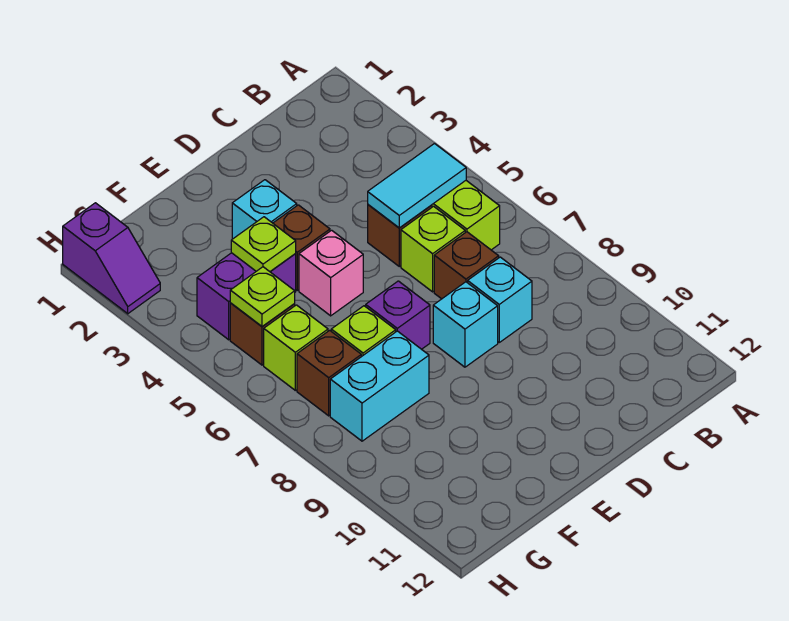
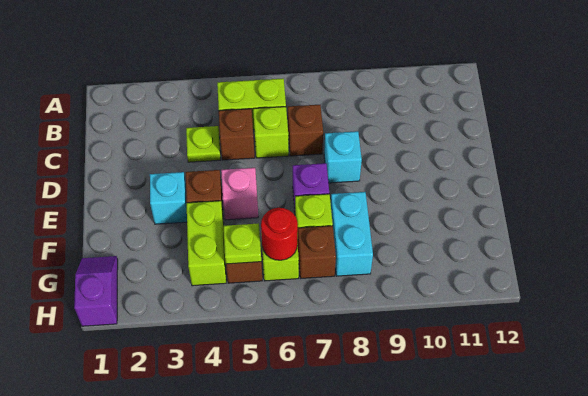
cyan tile B5:C5 level 2 -> none
cyan brick C8 level 1 -> none
purple brick F4:G4 level 1 -> lime brick F4:G4 level 1
lime plate F4 level 2 -> lime plate C4 level 1
none -> red round brick G6 level 2
purple slope H1:H2 level 1 top 1 -> purple slope G1:H1 level 1 top H

